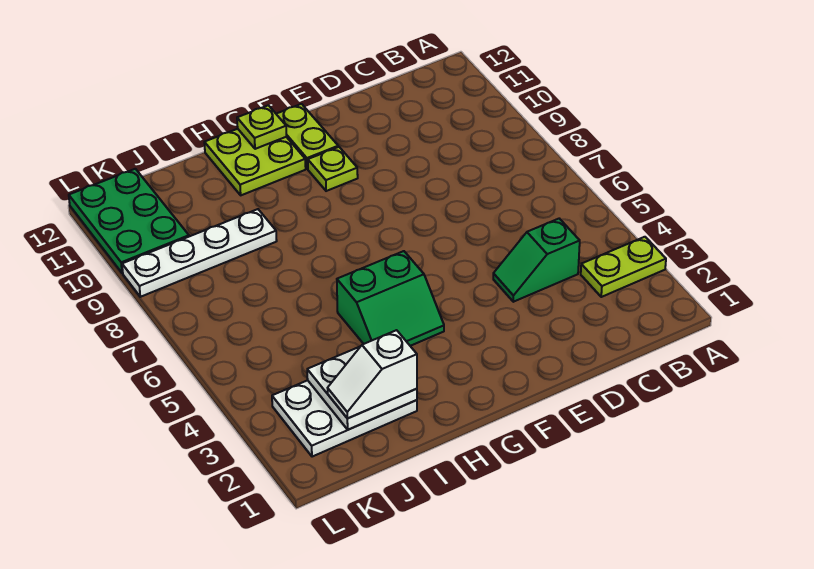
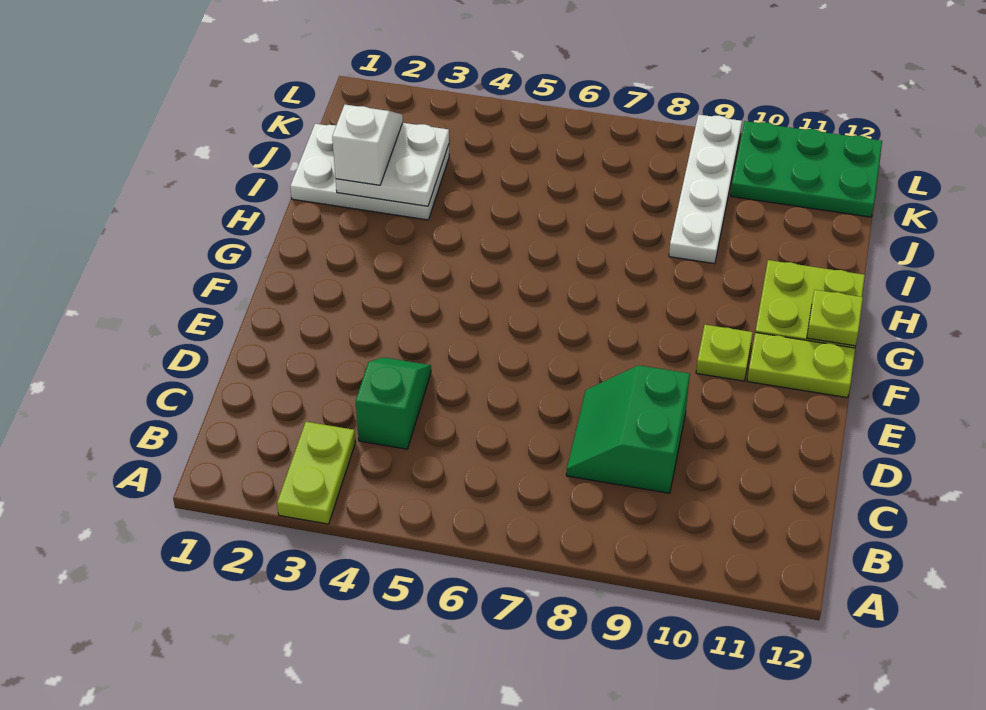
green slope G4:H5 level 1 top 5 -> green slope C8:D9 level 1 top 9
white plate I2:K3 level 1 -> white plate I1:J3 level 1

